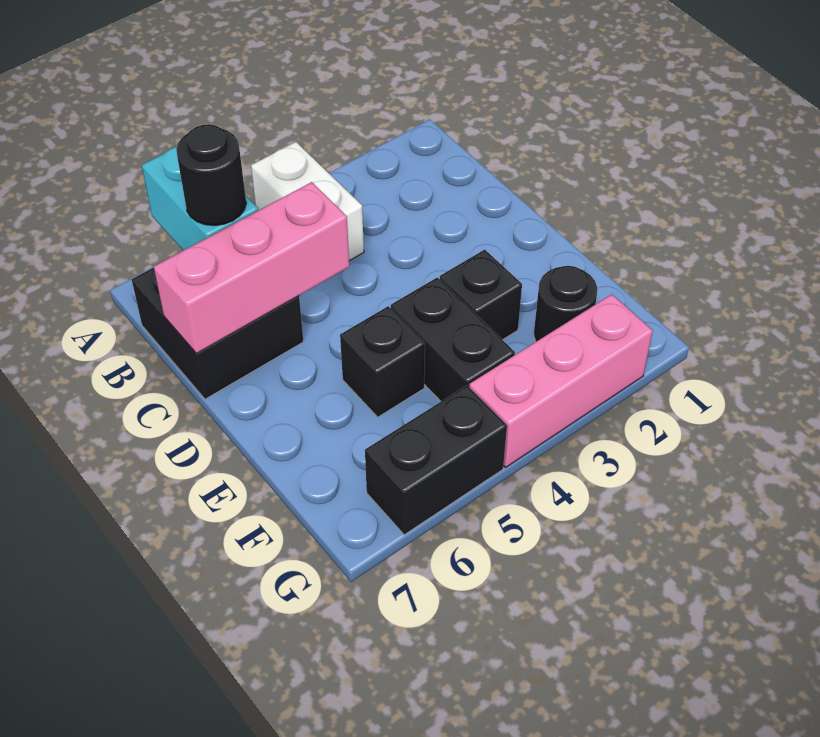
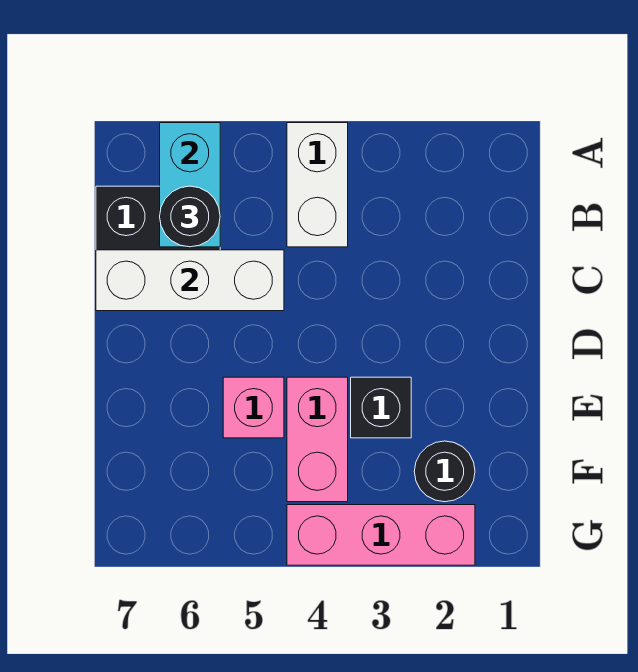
pink brick C5:C7 level 2 -> white brick C5:C7 level 2
black brick E4:F4 level 1 -> pink brick E4:F4 level 1
black brick E5 level 1 -> pink brick E5 level 1
black brick G5:G6 level 1 -> none

